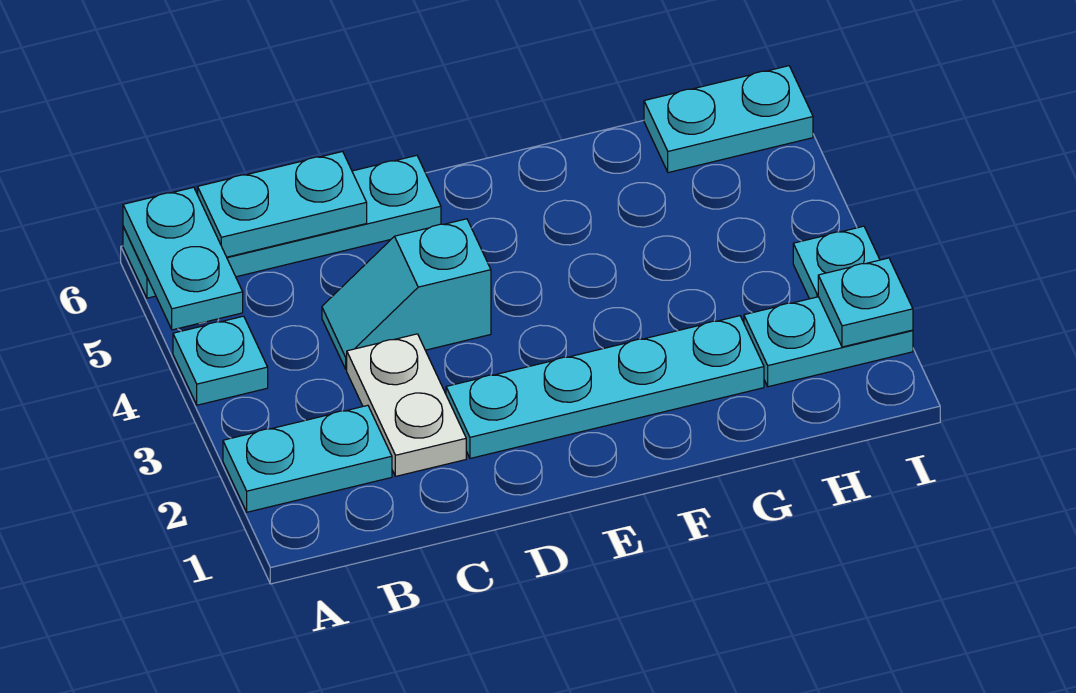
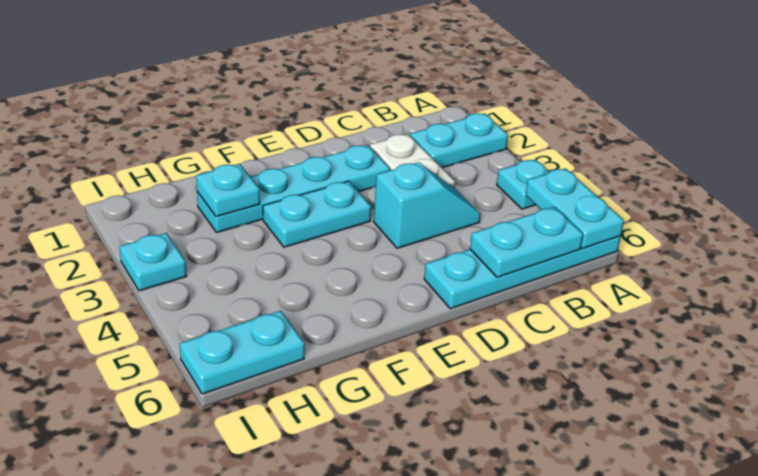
cyan plate H2:I2 level 1 -> cyan plate E3:F3 level 1
cyan plate I2 level 2 -> cyan plate G2 level 2

